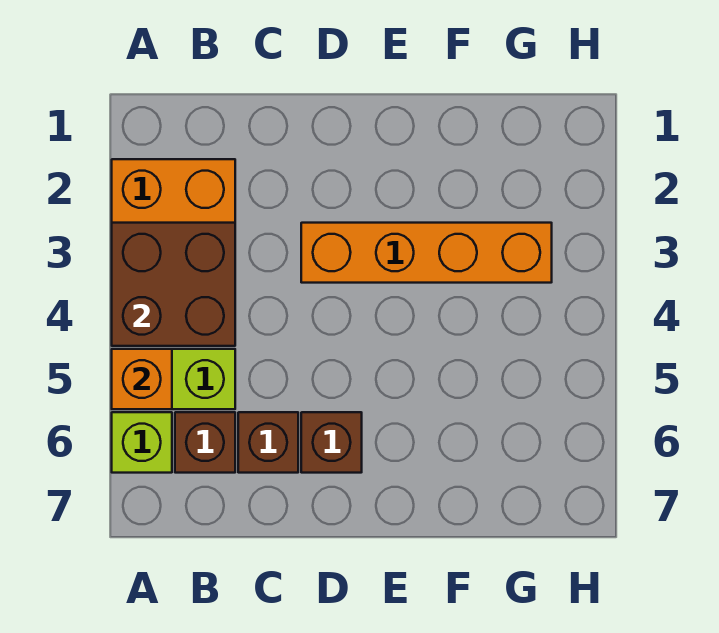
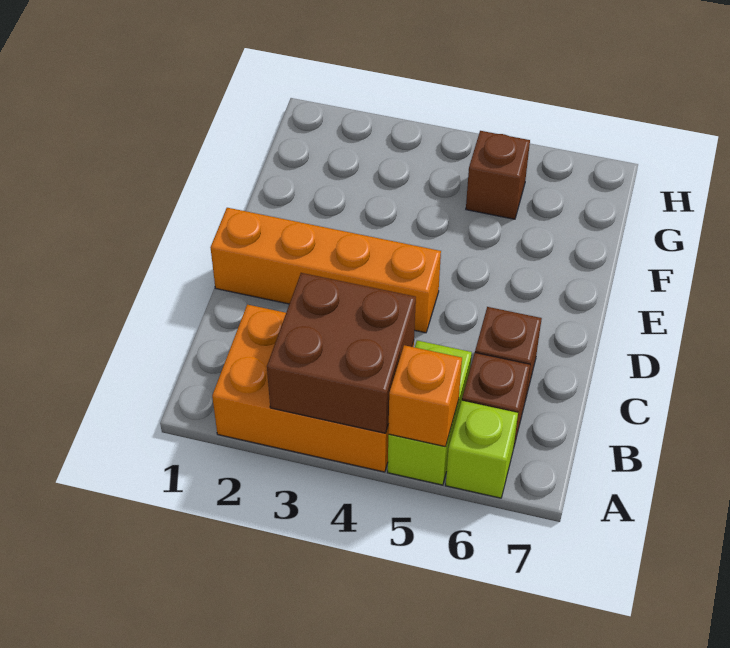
orange brick D3:G3 level 1 -> orange brick D1:D4 level 1
brown brick D6 level 1 -> brown brick G5 level 1

